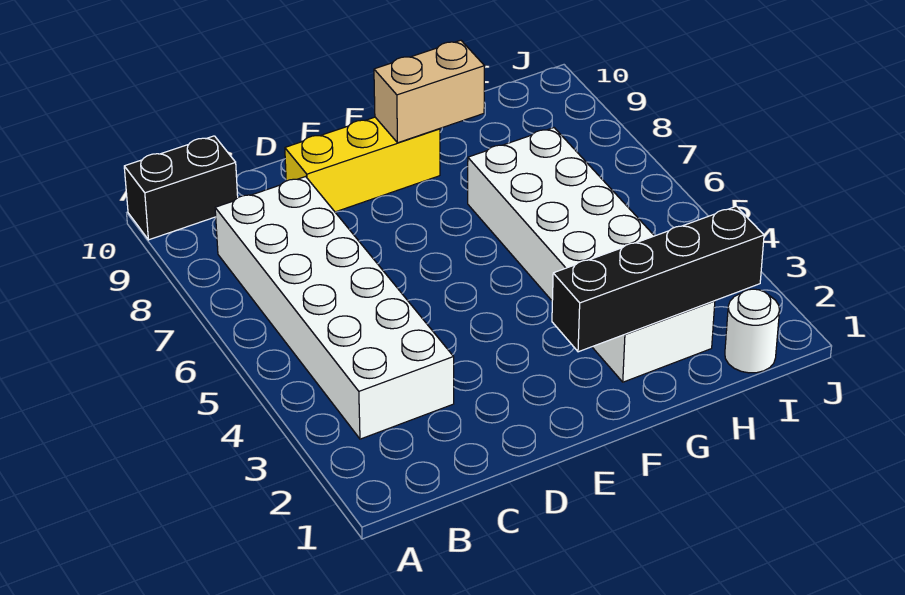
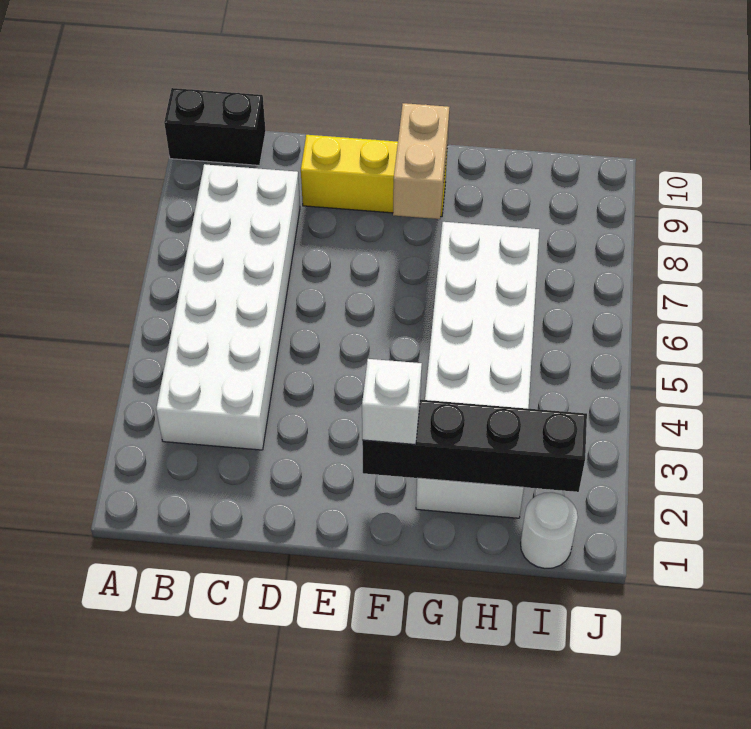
none -> white brick F2 level 3
tan brick F9:G9 level 2 -> tan brick F8:F9 level 2

